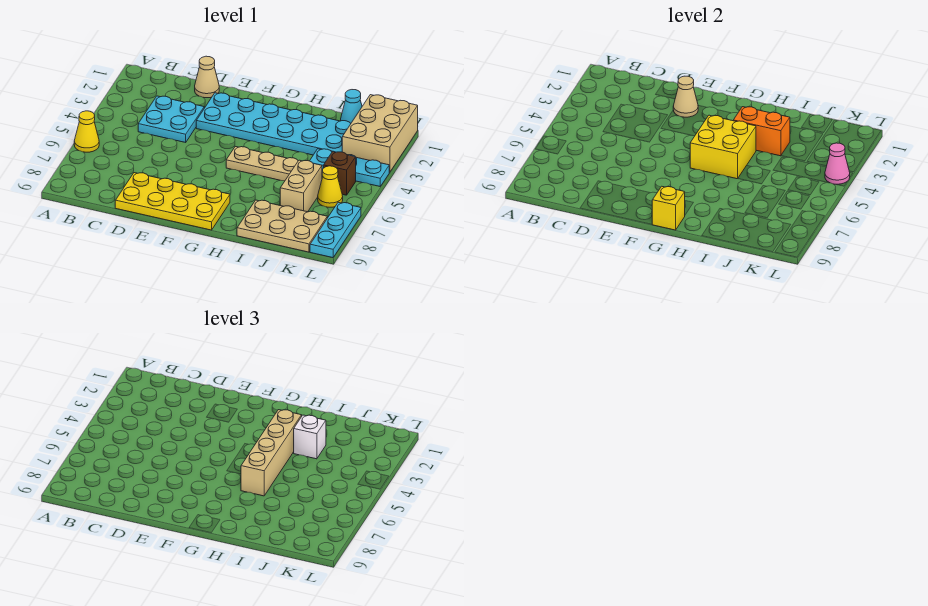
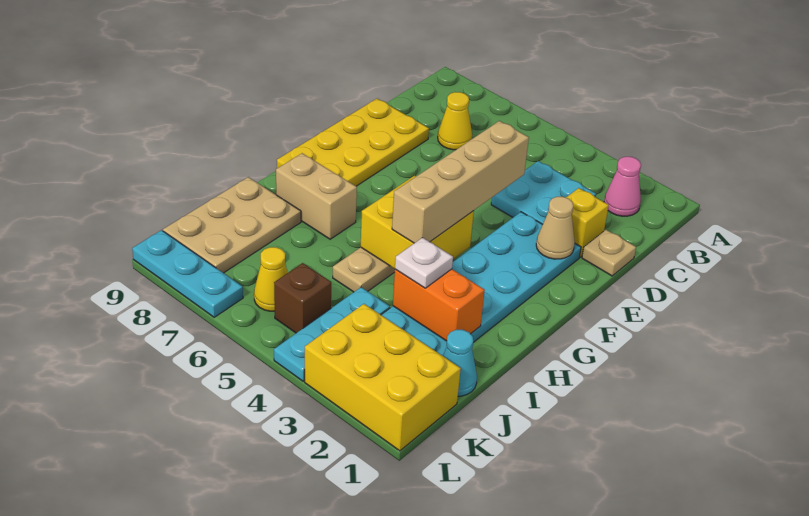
yellow cone A6 level 1 -> yellow cone C7 level 1
tan cone D1 level 1 -> tan plate D1 level 1
yellow brick G9 level 2 -> yellow brick D2 level 1
orange brick H3:I3 level 2 -> orange brick I2:I3 level 2
tan brick H3:H6 level 3 -> tan brick E4:H4 level 3
white brick I3 level 3 -> white plate I3 level 3
tan brick J6:J7 level 1 -> tan brick H7:H8 level 1
tan brick K1:L3 level 1 -> yellow brick K1:L3 level 1
pink cone L4 level 2 -> pink cone B2 level 1

